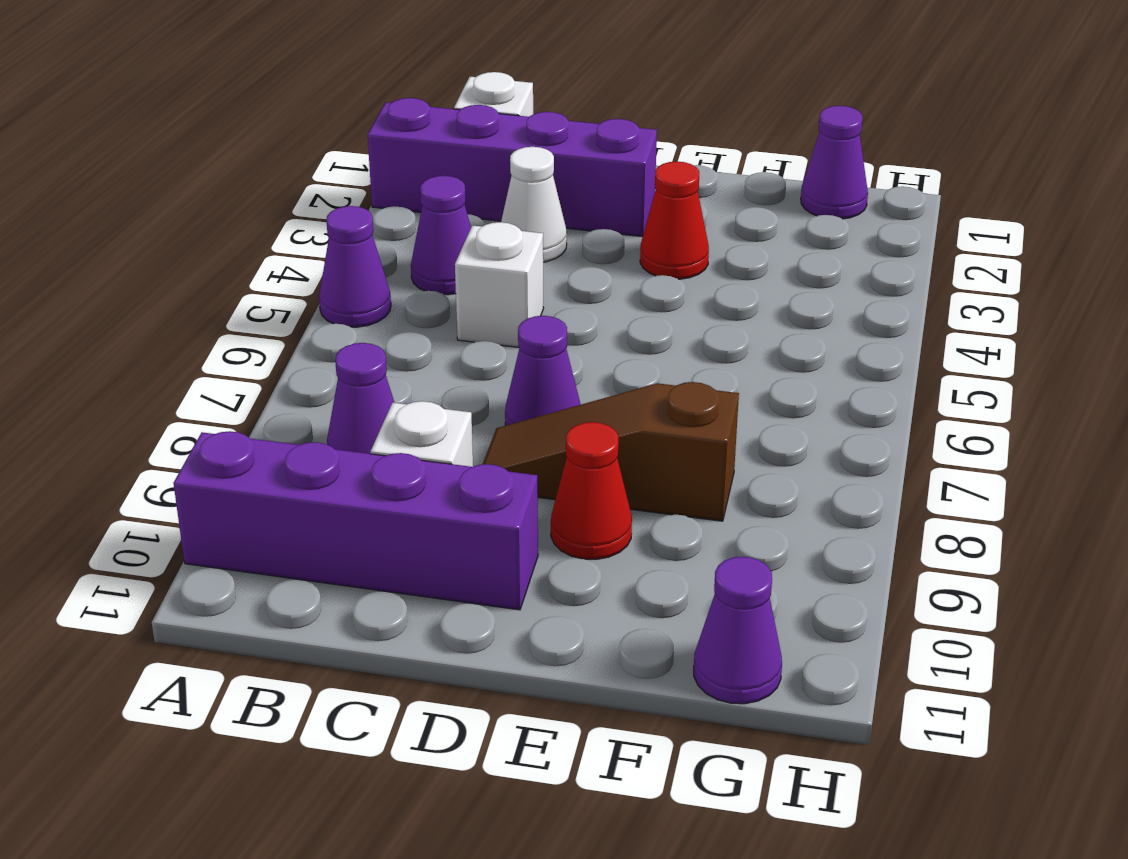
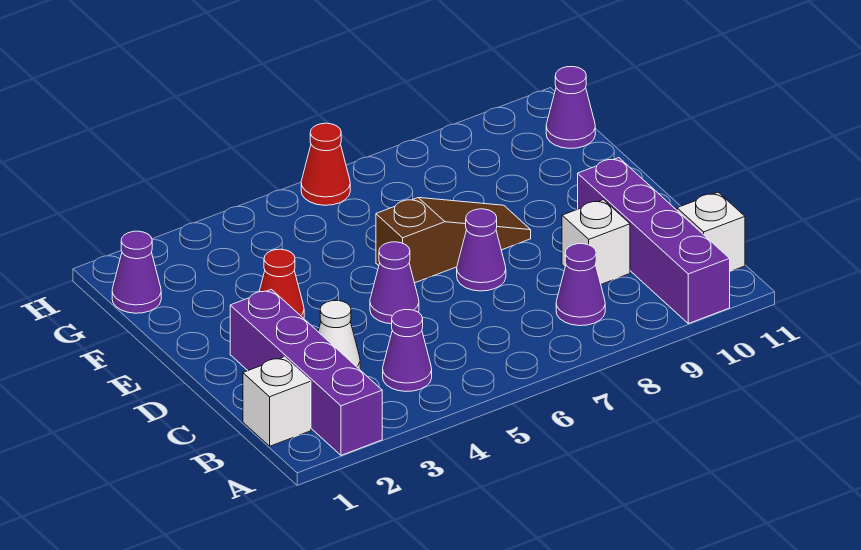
purple cone A5 level 1 -> purple cone D5 level 1
white brick C5 level 1 -> white brick B11 level 1
brown slope D8:F8 level 1 top F -> brown slope E6:E8 level 1 top 6
red cone E9 level 1 -> red cone H6 level 1

